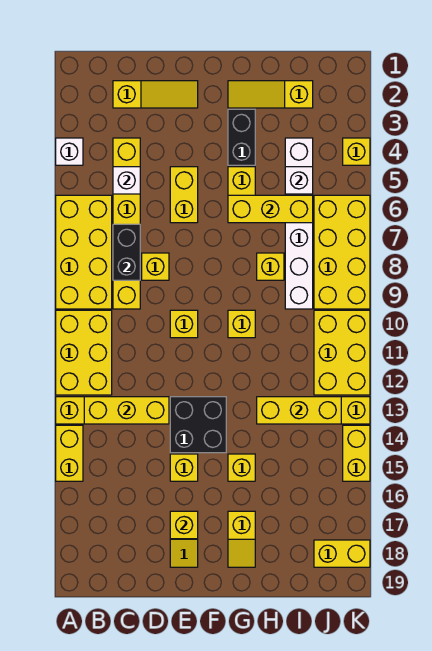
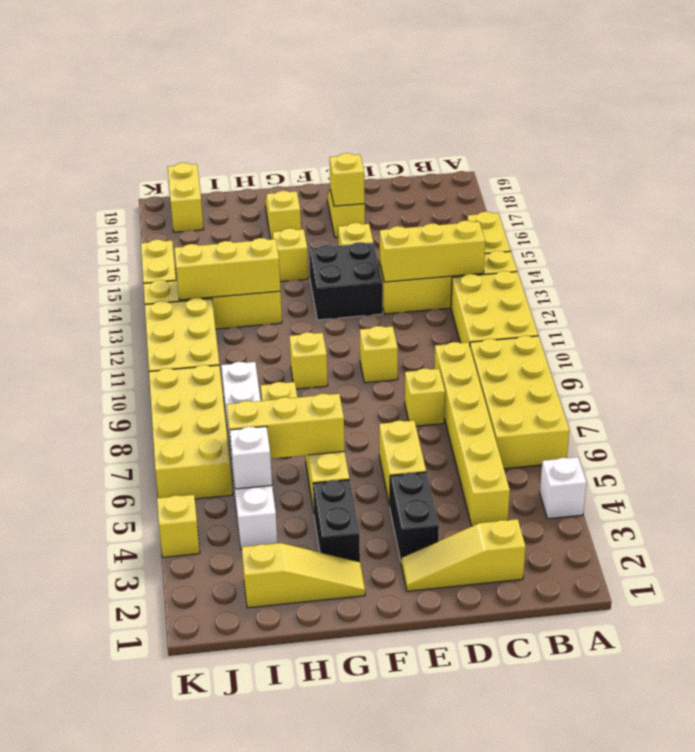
white brick C5 level 2 -> none
black brick C7:C8 level 2 -> black brick E3:E4 level 1
yellow brick J18:K18 level 1 -> yellow brick J18:J19 level 1

